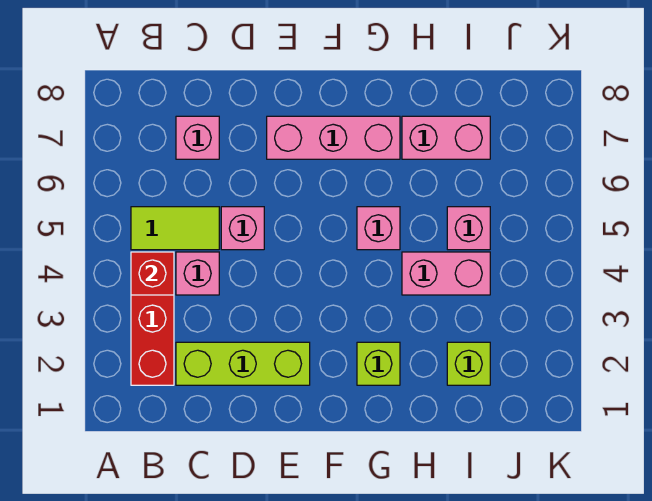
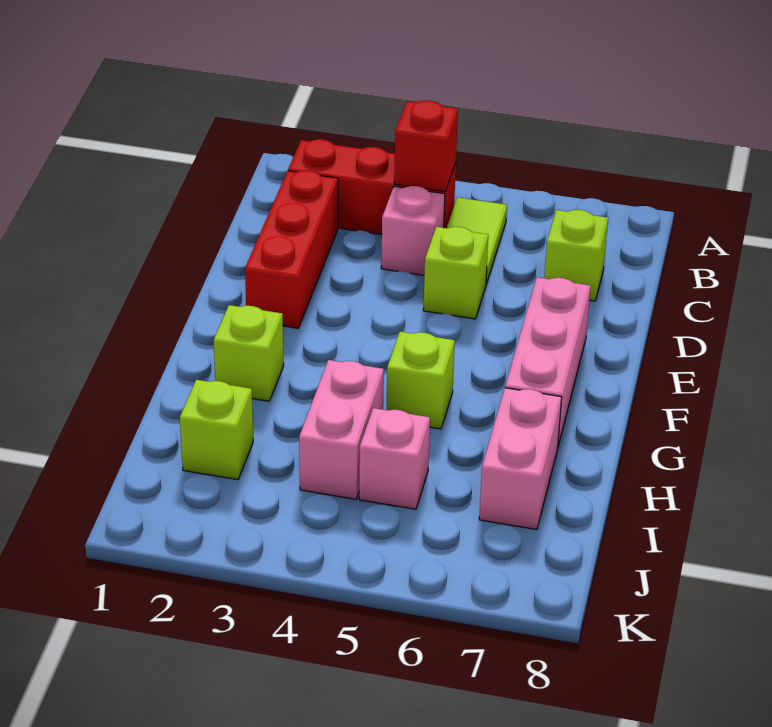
lime brick C2:E2 level 1 -> red brick C2:E2 level 1
pink brick C7 level 1 -> lime brick C7 level 1
pink brick D5 level 1 -> lime brick D5 level 1
pink brick G5 level 1 -> lime brick G5 level 1

